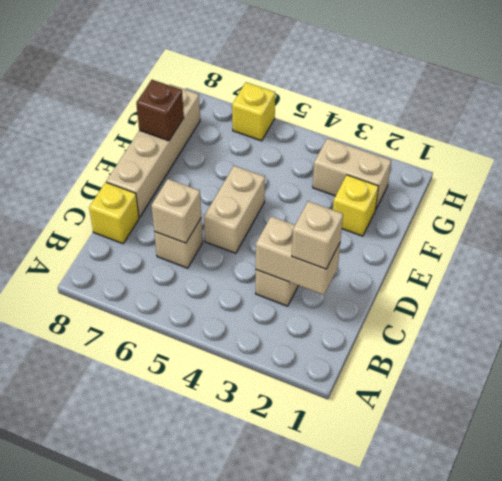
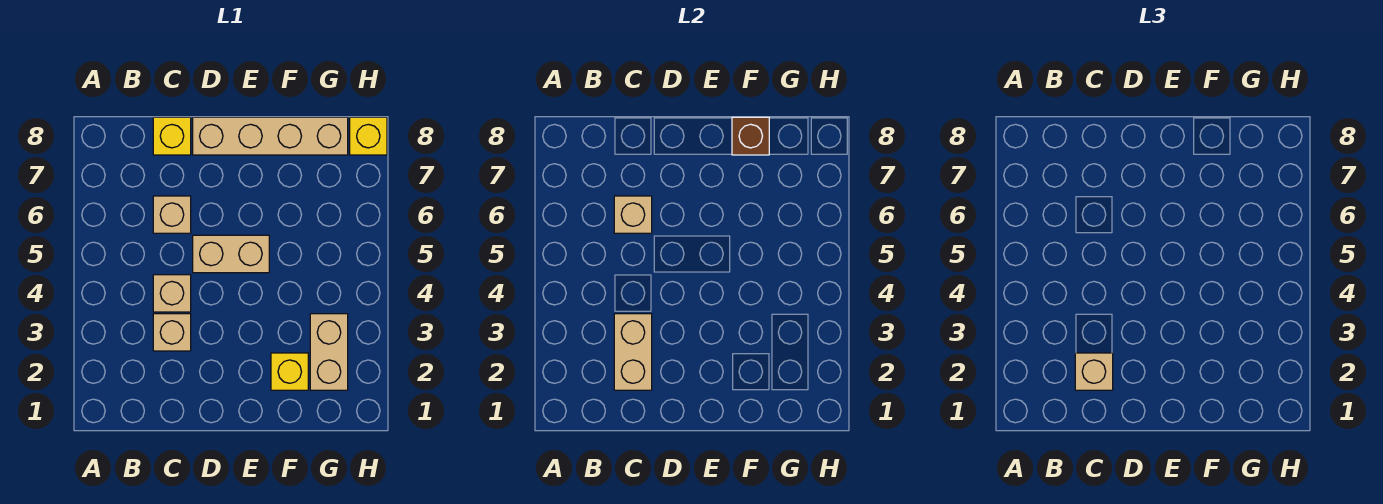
none -> tan brick C4 level 1
yellow brick H6 level 1 -> yellow brick H8 level 1

